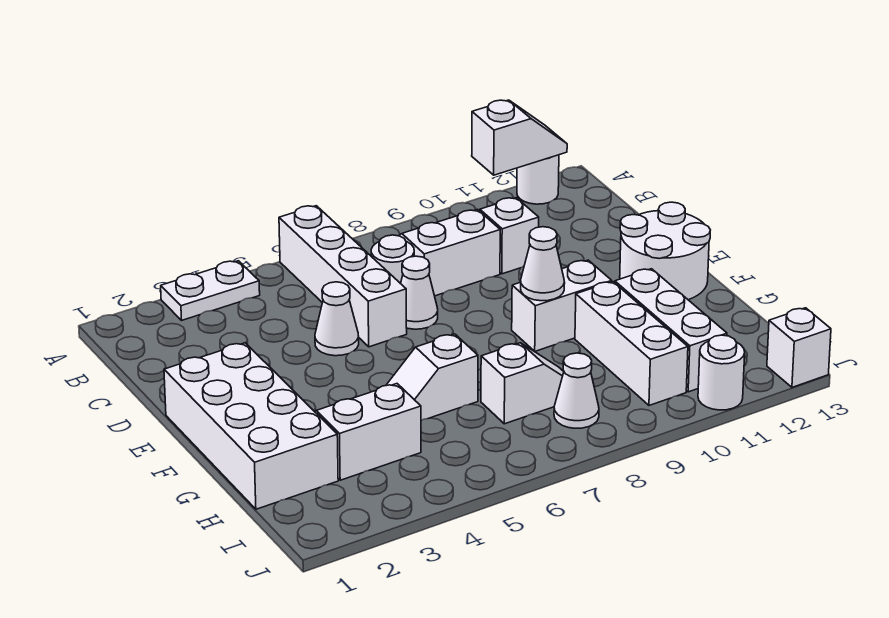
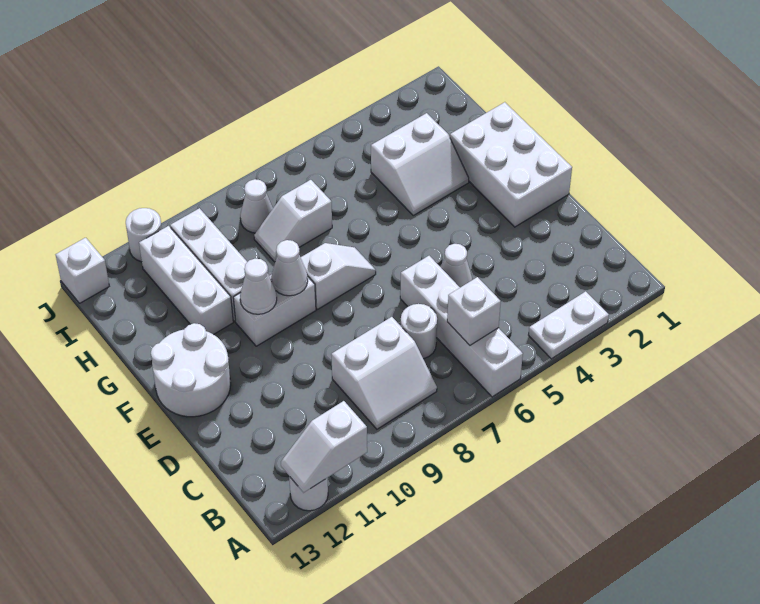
white brick C10 level 1 -> white brick B6 level 2
white cone D7 level 1 -> white cone F10 level 2
white brick E1:H2 level 1 -> white brick E1:G2 level 1
white slope G5:G6 level 1 top 6 -> white slope F7:F8 level 1 top 8

